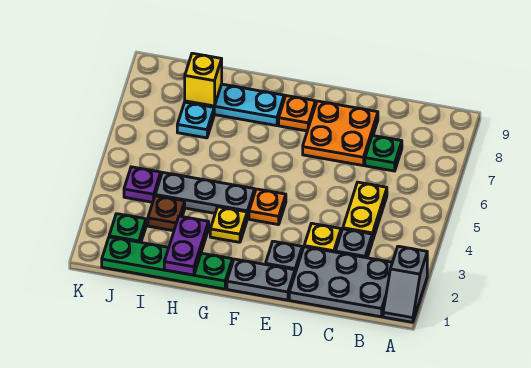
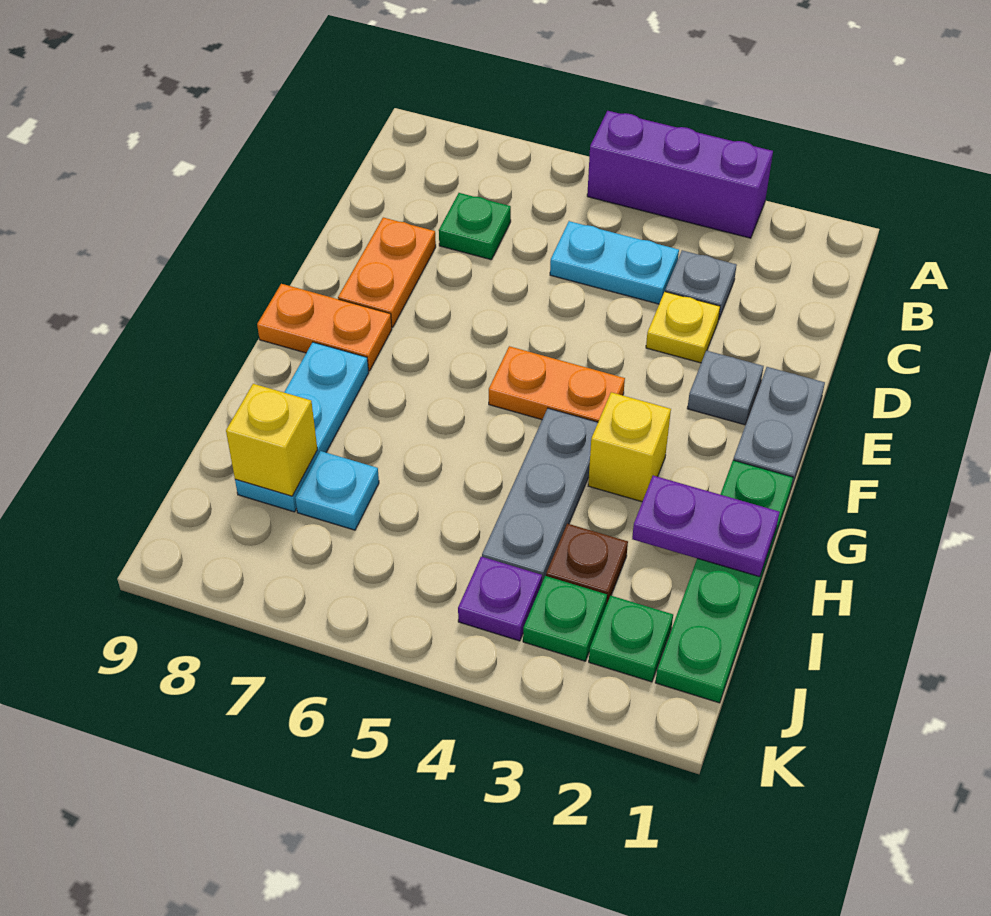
grey slope A1:A2 level 1 top 2 -> none
none -> purple brick A3:A5 level 1
grey plate B1:D2 level 1 -> none
yellow plate C4:C5 level 1 -> cyan plate C4:C5 level 1
orange plate D7:E8 level 1 -> orange plate D8:E8 level 1
orange plate F4 level 1 -> orange plate F4:F5 level 1
orange plate F8 level 1 -> orange plate F8:F9 level 1
yellow plate G3 level 1 -> yellow brick G3 level 1
none -> green plate J3 level 1

